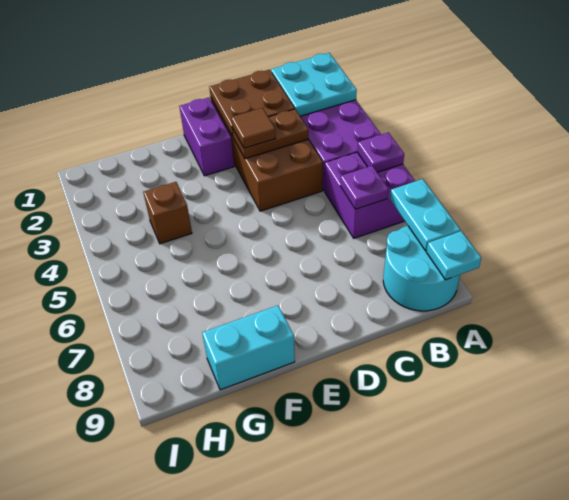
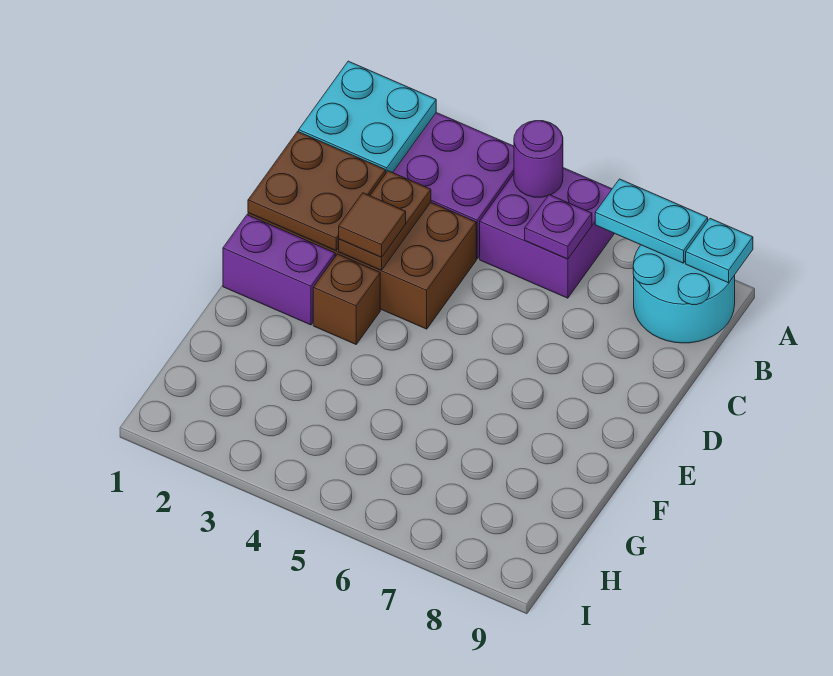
purple plate A5 level 2 -> purple round brick A5 level 2
cyan brick F9:G9 level 1 -> none
brown brick G4 level 1 -> brown brick E3 level 1

